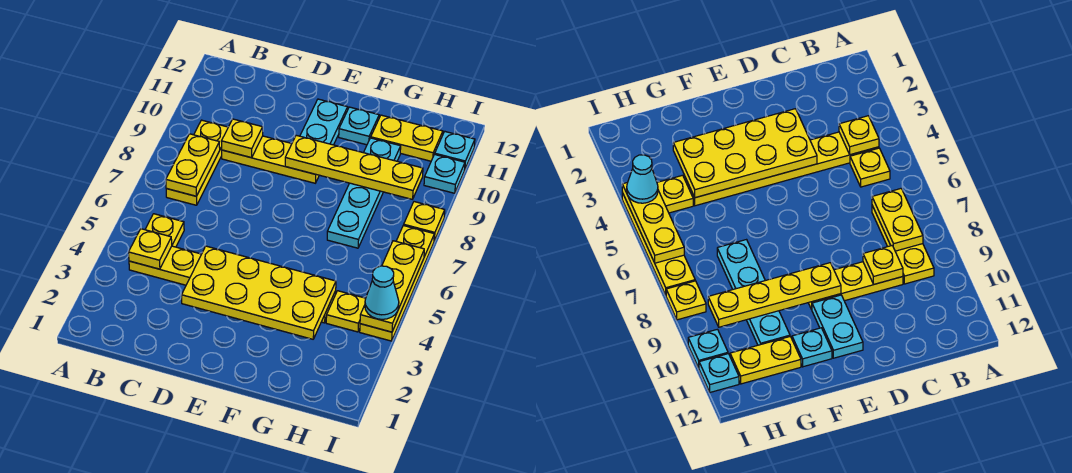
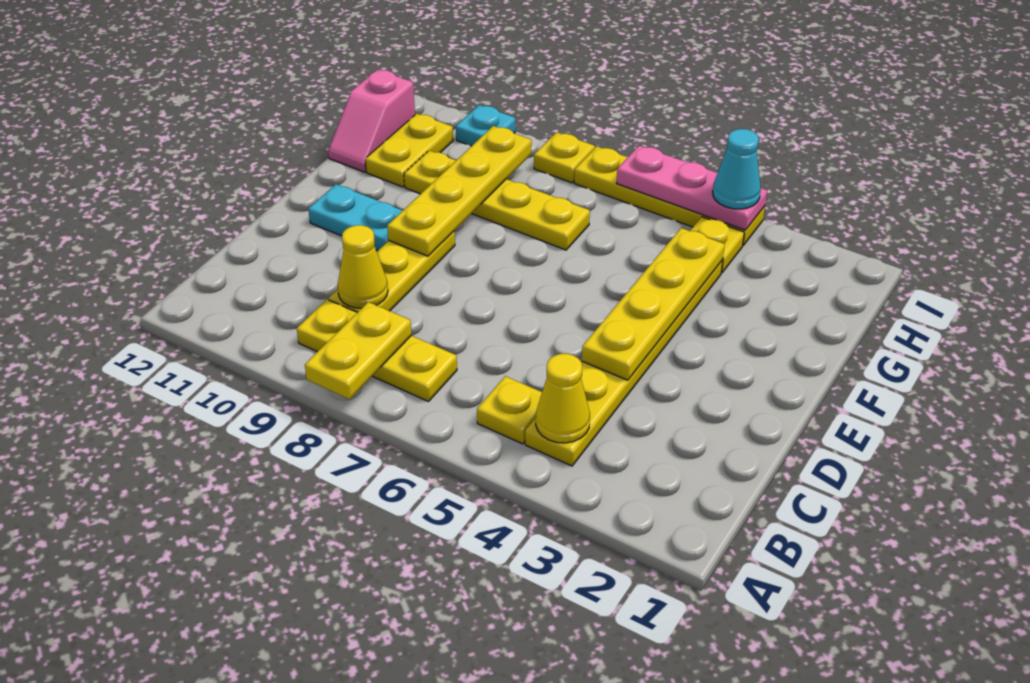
yellow plate B4 level 2 -> yellow cone B4 level 2
yellow plate B7:B8 level 2 -> yellow plate A8:B8 level 2
yellow plate C9 level 2 -> yellow cone C9 level 2
yellow plate D3:G4 level 2 -> yellow plate D4:G4 level 2
cyan plate F11 level 1 -> none
cyan plate G7:G10 level 1 -> yellow plate G7:G10 level 1
none -> pink slope G12:H12 level 1 top H
yellow plate I4:I6 level 2 -> pink plate I4:I6 level 2
cyan plate I11 level 1 -> none

